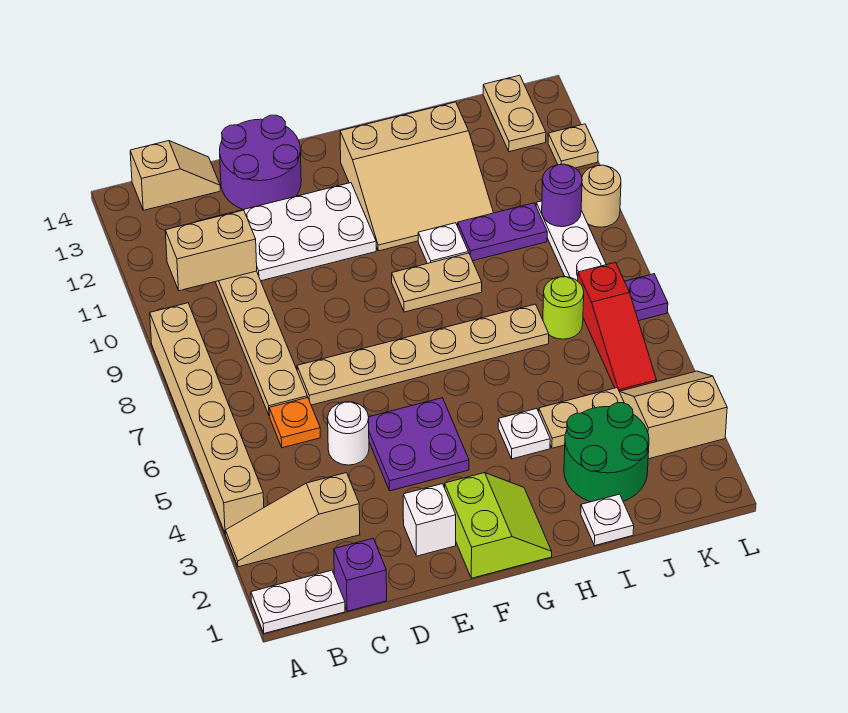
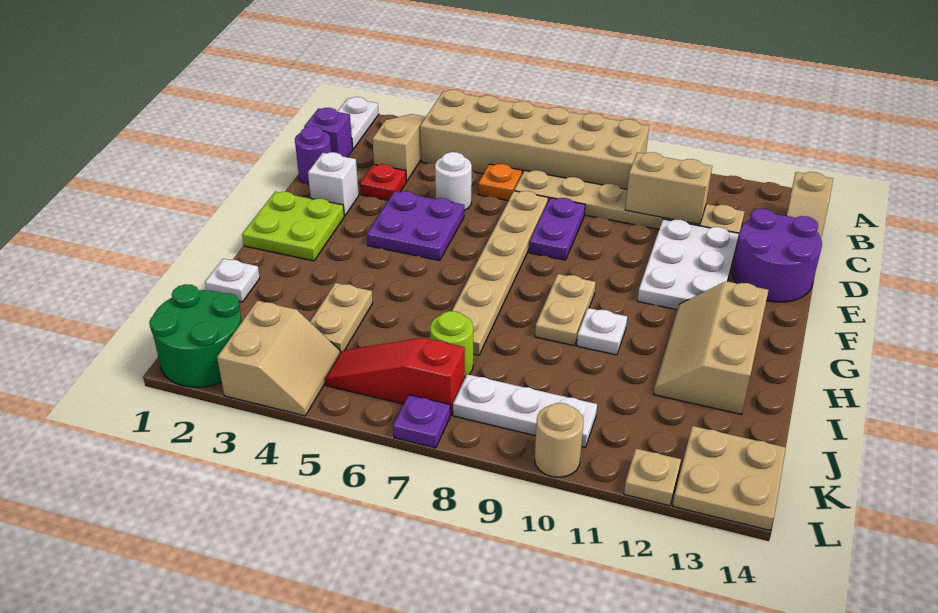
tan brick A4:A9 level 1 -> tan brick A4:B9 level 1
tan brick B11:C11 level 2 -> tan brick C10:C11 level 2
none -> red plate D3 level 1
lime slope F1:G2 level 1 top F -> lime plate F1:G2 level 1
tan slope G11:I13 level 1 top 13 -> tan slope G12:I13 level 1 top 13
white plate H4 level 1 -> none
green round brick I2:J3 level 1 -> green round brick K1:L2 level 1
purple plate I10:J10 level 1 -> purple plate D8:E8 level 1
purple round brick K10 level 2 -> purple round brick D1 level 1
tan plate K13:K14 level 1 -> tan plate K13:L14 level 1

